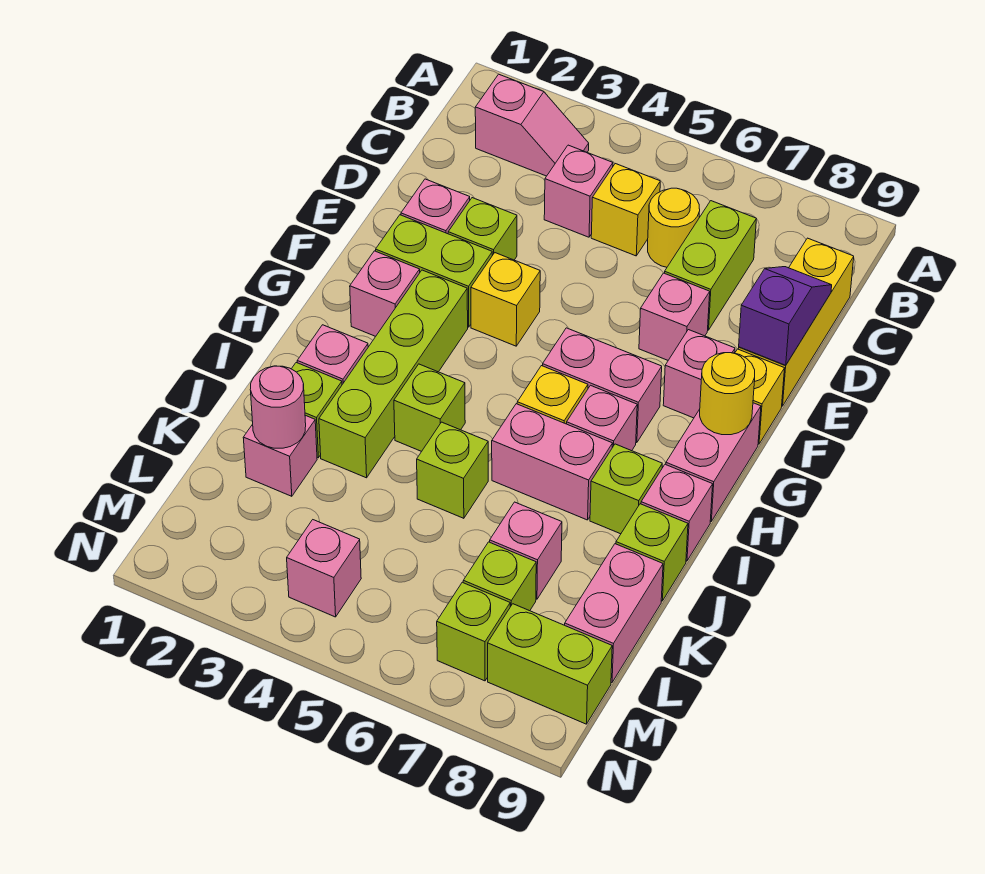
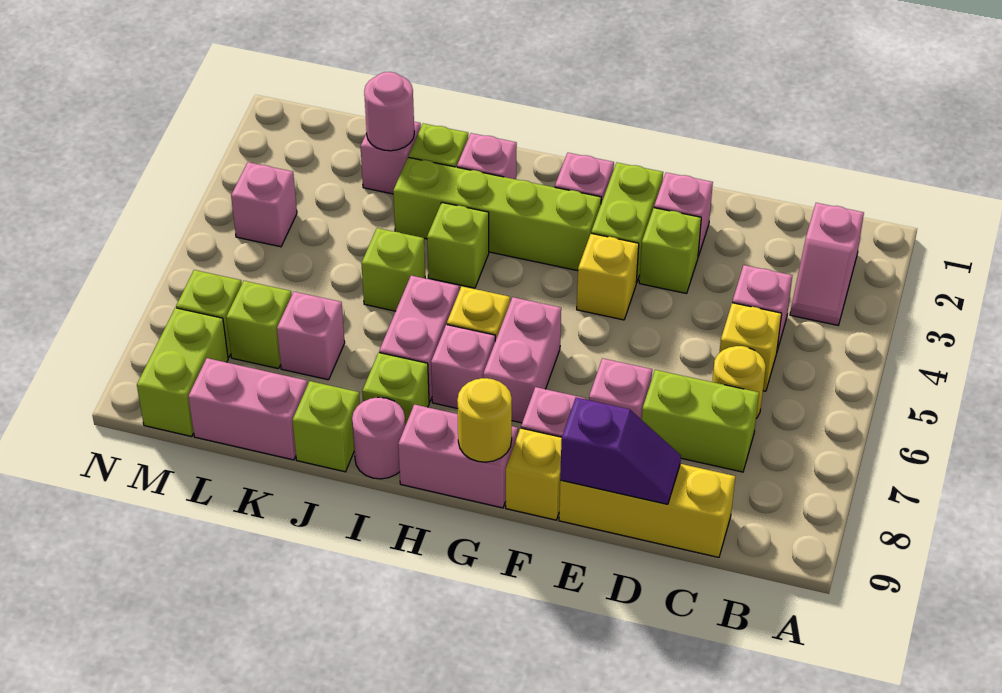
pink brick I9 level 1 -> pink round brick I9 level 1

